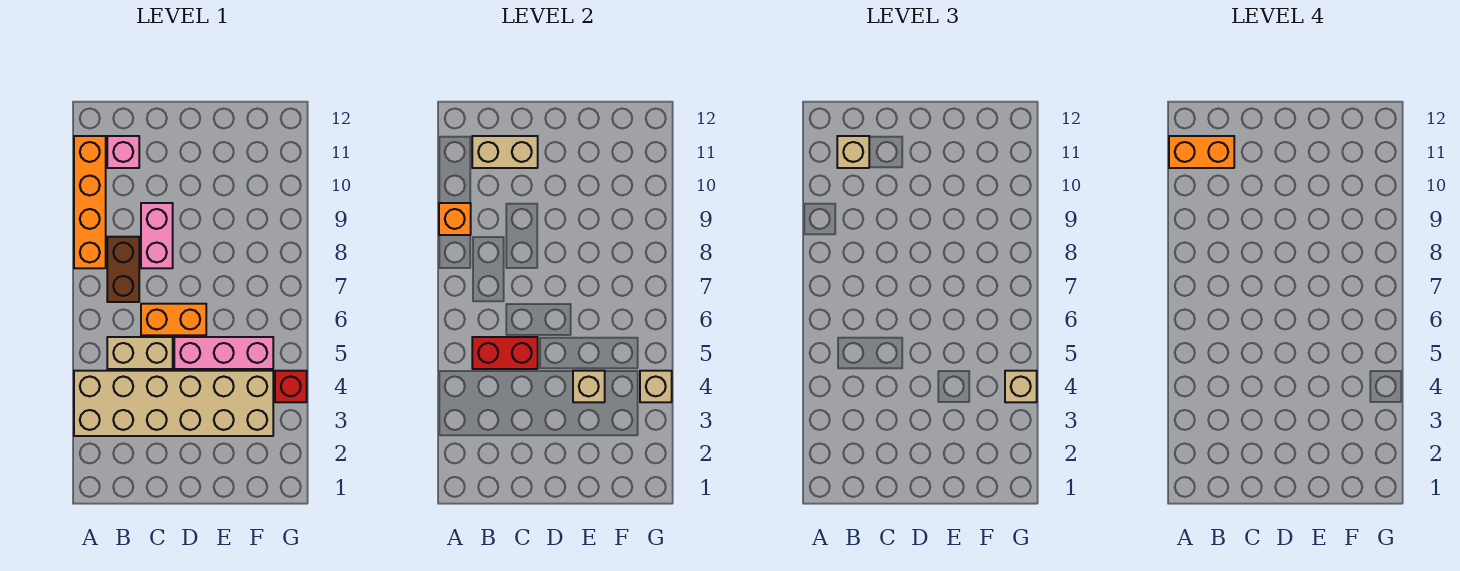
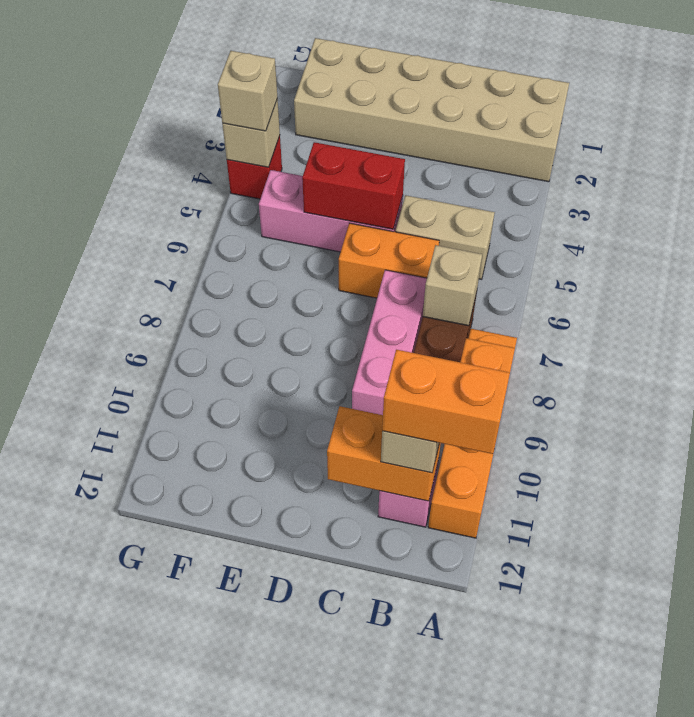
tan brick A3:F4 level 1 -> tan brick A1:F2 level 1
red brick B5:C5 level 2 -> red brick D5:E5 level 2
tan brick B11:C11 level 2 -> orange brick B11:C11 level 2
pink brick C8:C9 level 1 -> pink brick C7:C9 level 1
tan brick E4 level 2 -> tan brick B7 level 2

